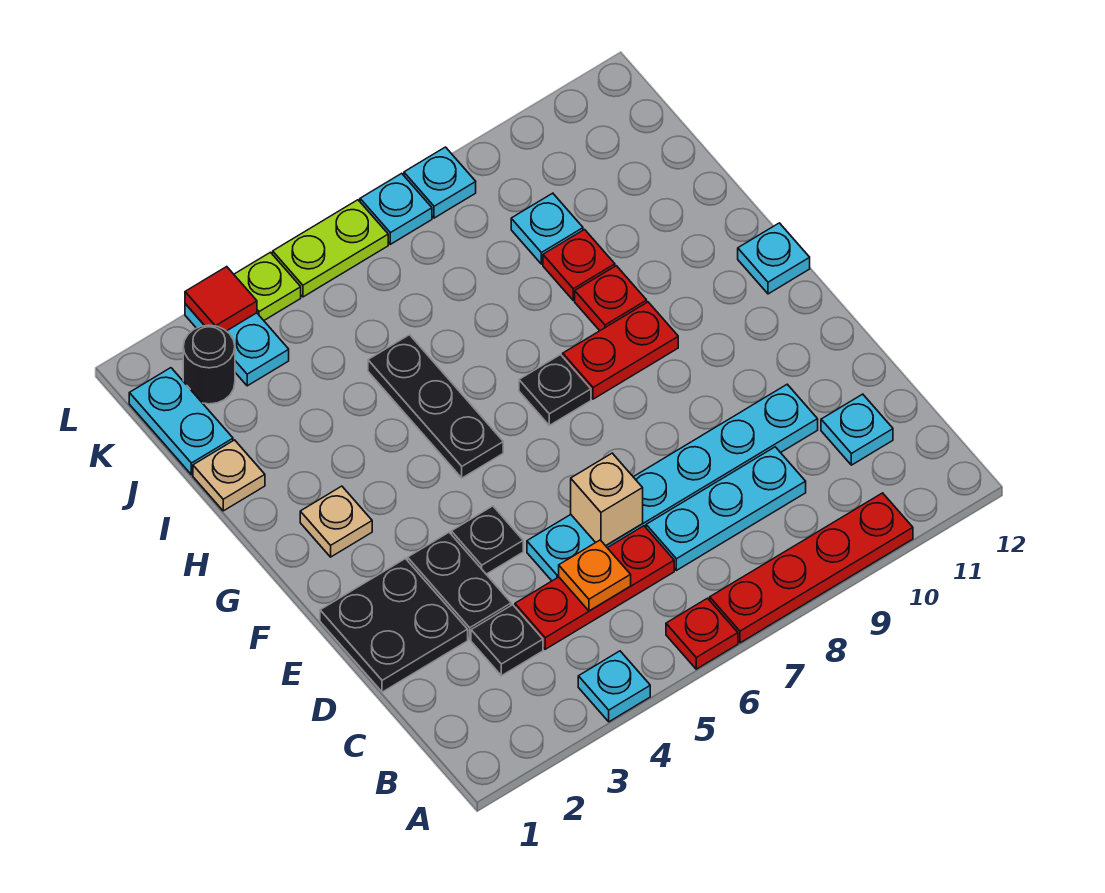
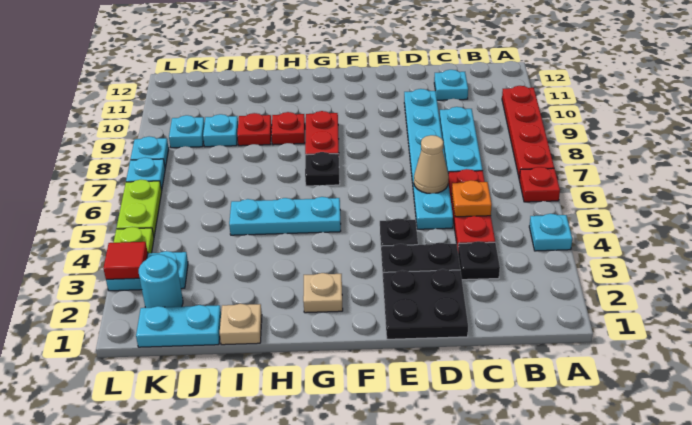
tan brick D6 level 2 -> tan cone D6 level 2
black plate G5:I5 level 1 -> cyan plate G5:I5 level 1
cyan plate G12 level 1 -> cyan plate K9 level 1
black round brick K2 level 1 -> cyan round brick K2 level 1

